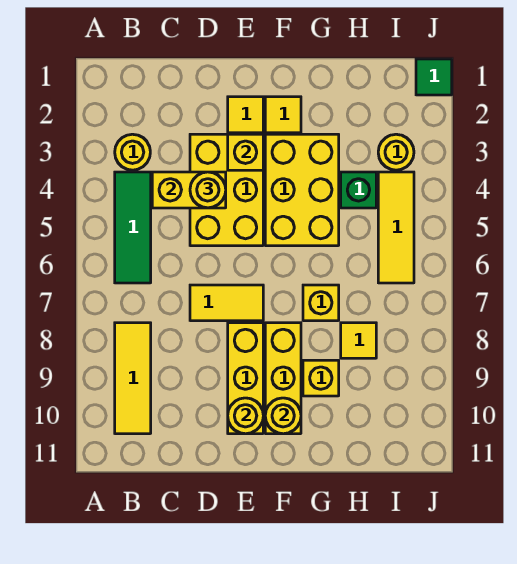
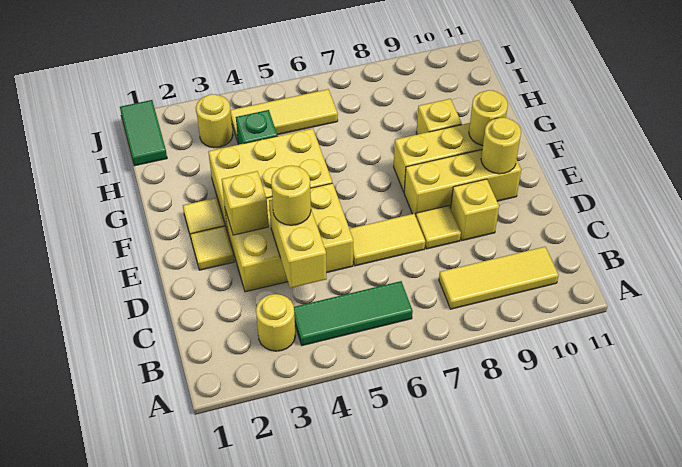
yellow tile D7:E7 level 1 -> yellow tile D6:D7 level 1
yellow brick G7 level 1 -> yellow brick D9 level 1
yellow tile H8 level 1 -> yellow tile D8 level 1
green tile J1 level 1 -> green tile I1:J1 level 1

